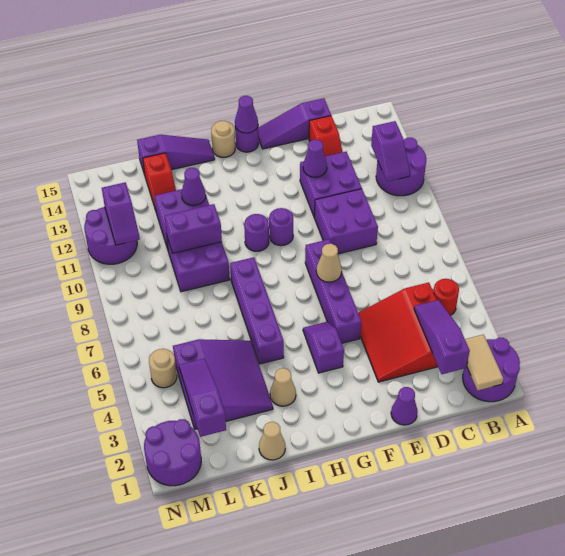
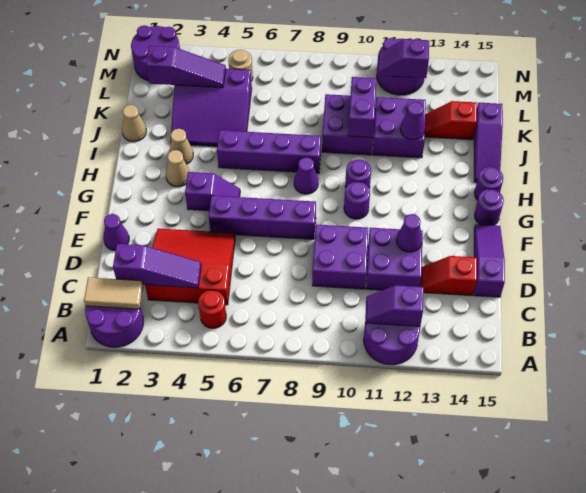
tan cone F7 level 2 -> tan cone H3 level 1
purple cone G15 level 2 -> purple cone H8 level 1
tan round brick H15 level 1 -> purple round brick H15 level 1

